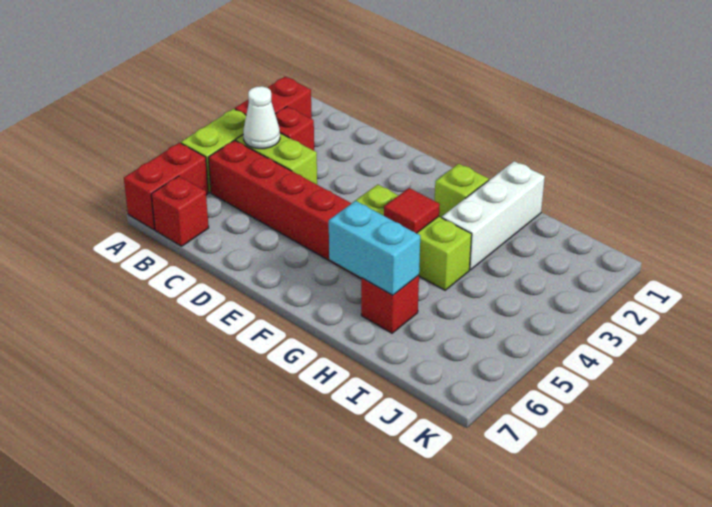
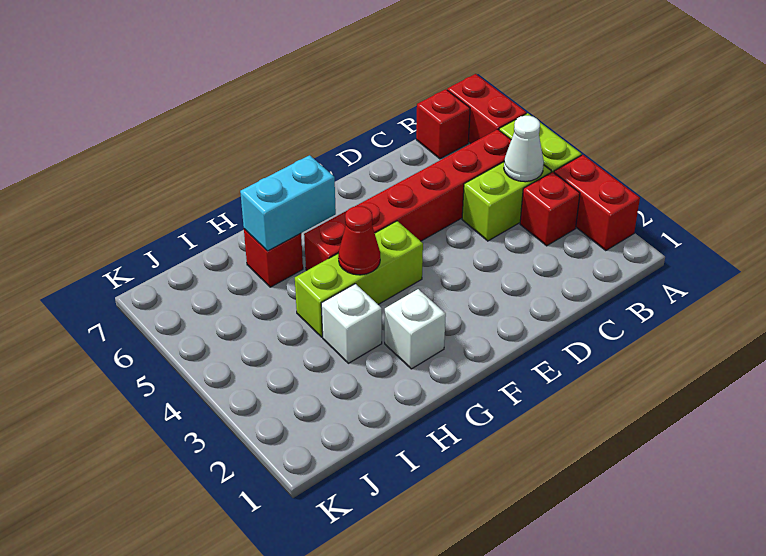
lime brick G2 level 1 -> white brick G2 level 1
red tile G4 level 2 -> red cone G4 level 2
white brick H1:H3 level 1 -> white brick H3 level 1

